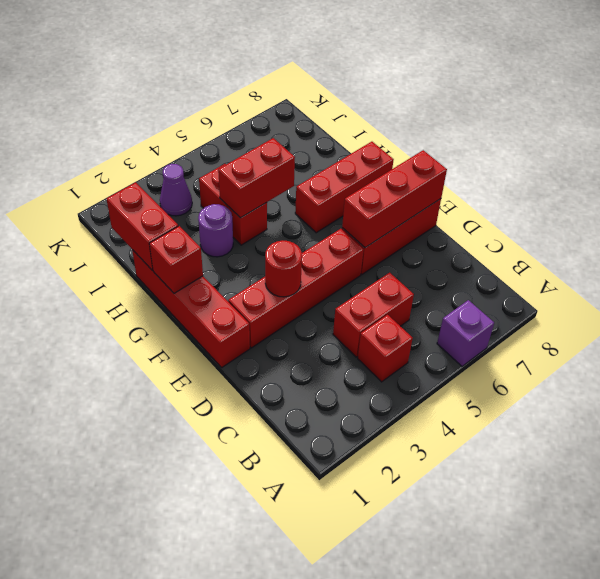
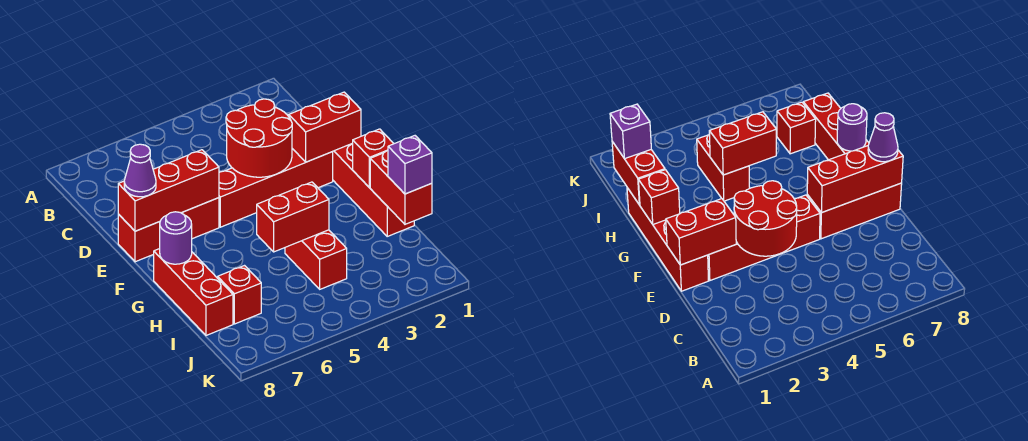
purple brick A6 level 1 -> purple brick I1 level 3
red brick B4 level 1 -> red brick I7 level 1
red brick C4:C5 level 1 -> red brick E1:E2 level 2
red round brick E3 level 2 -> red round brick D3:E4 level 2
red brick G6:G8 level 1 -> red brick G8:I8 level 1
purple round brick H3 level 1 -> purple round brick G8 level 2
purple cone J3 level 1 -> purple cone E8 level 3

